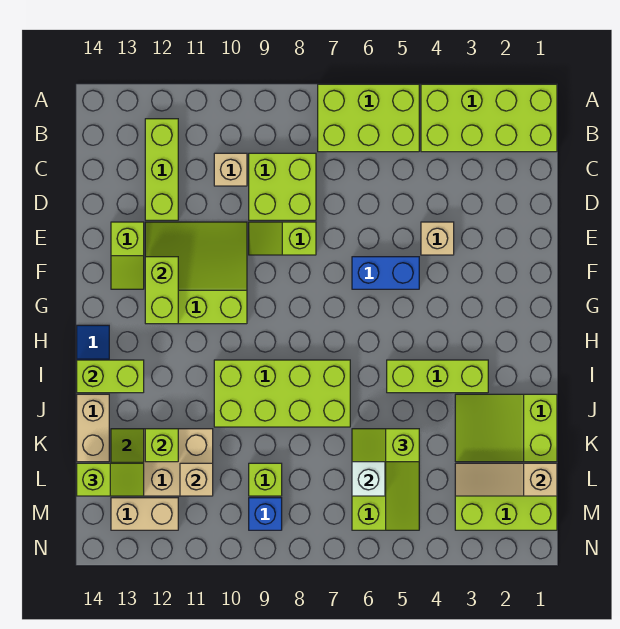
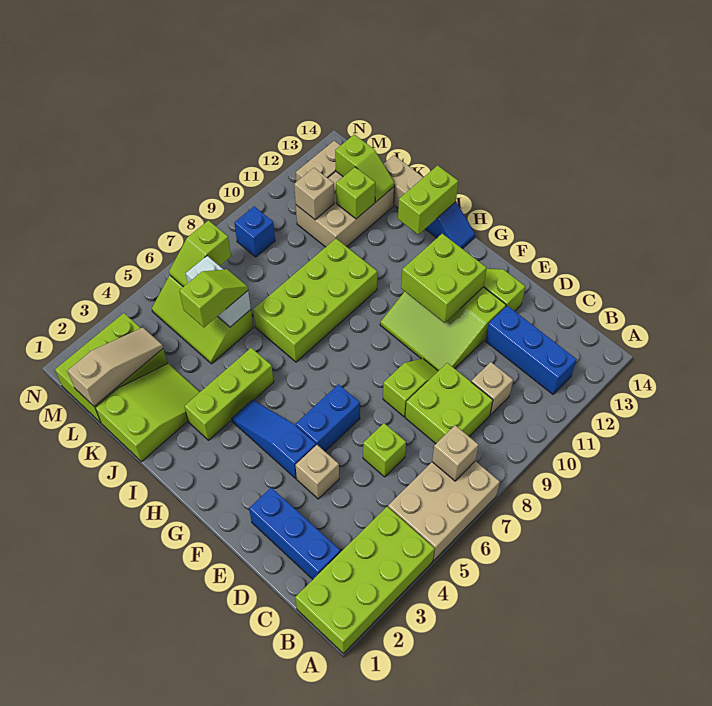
lime brick A5:B7 level 1 -> tan brick A5:B7 level 1
none -> tan brick B7 level 2
lime brick B12:D12 level 1 -> blue brick B12:D12 level 1
none -> blue brick C2:E2 level 1
lime slope E10:G12 level 1 top G -> lime slope E10:G12 level 1 top 12
none -> blue slope F4:H4 level 1 top F
lime brick F12:G12 level 2 -> lime brick F11:G12 level 2
lime brick L9 level 1 -> lime brick D6 level 1
lime slope L13:L14 level 3 top 14 -> lime slope M6:M7 level 2 top 7

